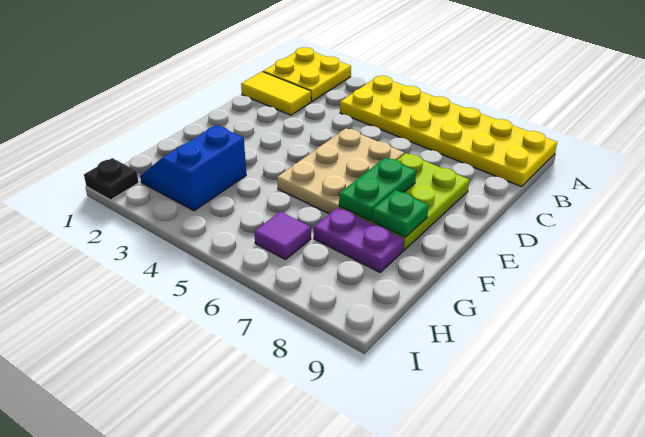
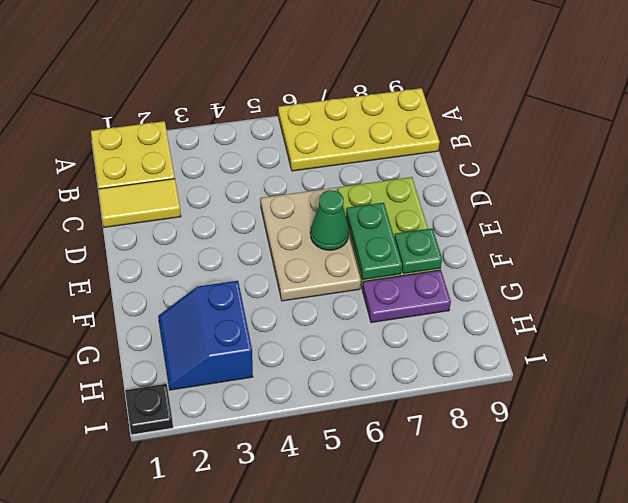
yellow plate A4:B9 level 1 -> yellow plate A6:B9 level 1
none -> green cone E6 level 2
purple tile H6 level 1 -> none

